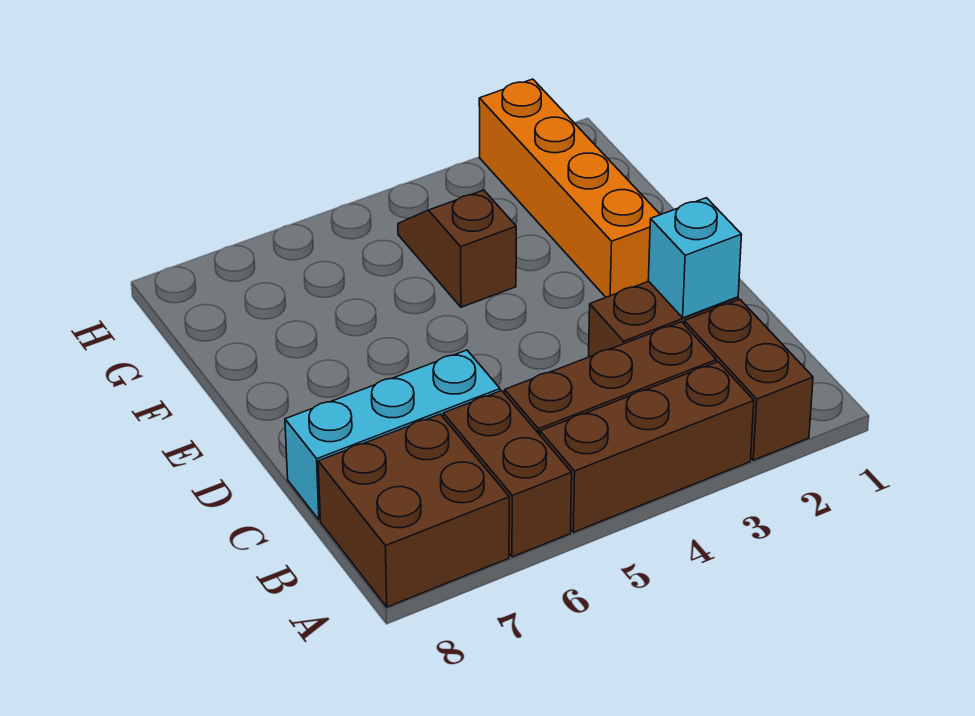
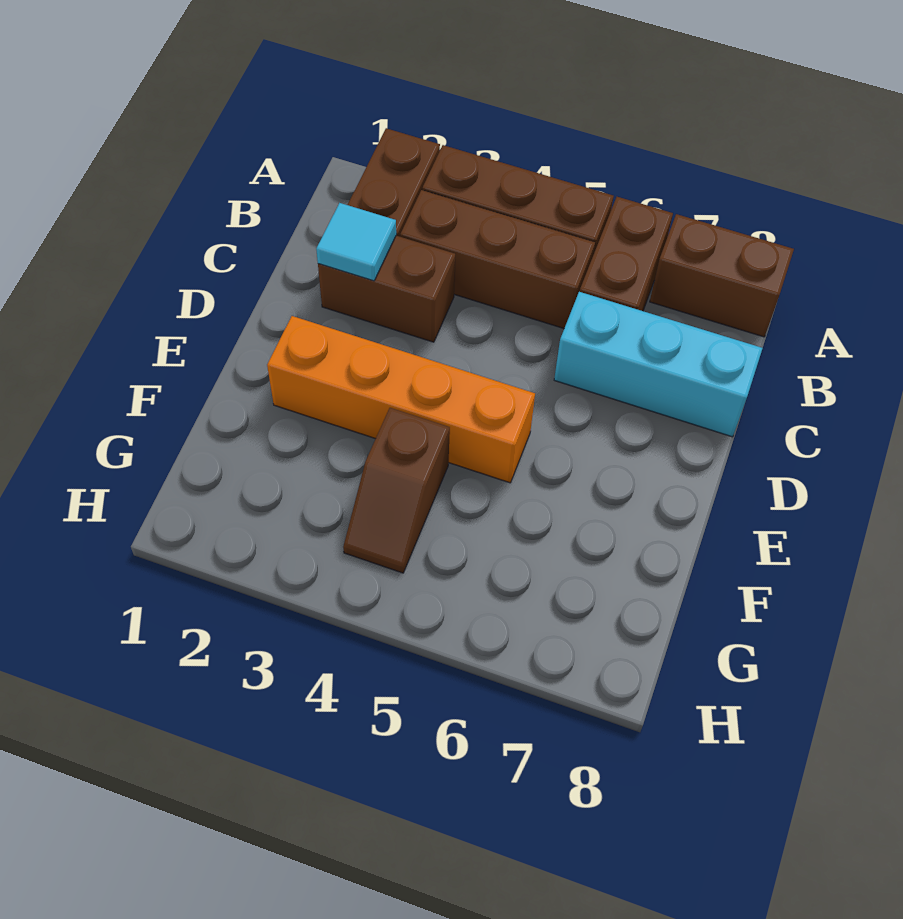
brown brick A7:B8 level 1 -> brown brick A7:A8 level 1
cyan brick C2 level 2 -> cyan tile C2 level 2
orange brick E2:H2 level 1 -> orange brick E2:E5 level 1

